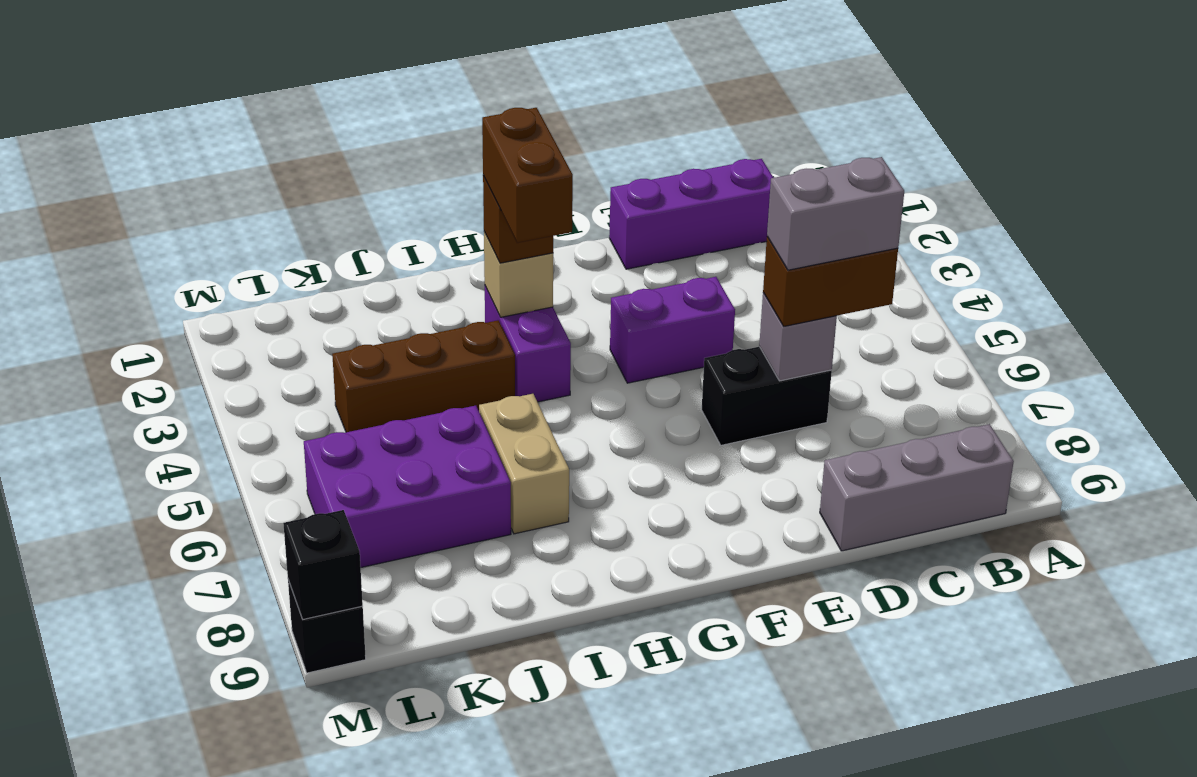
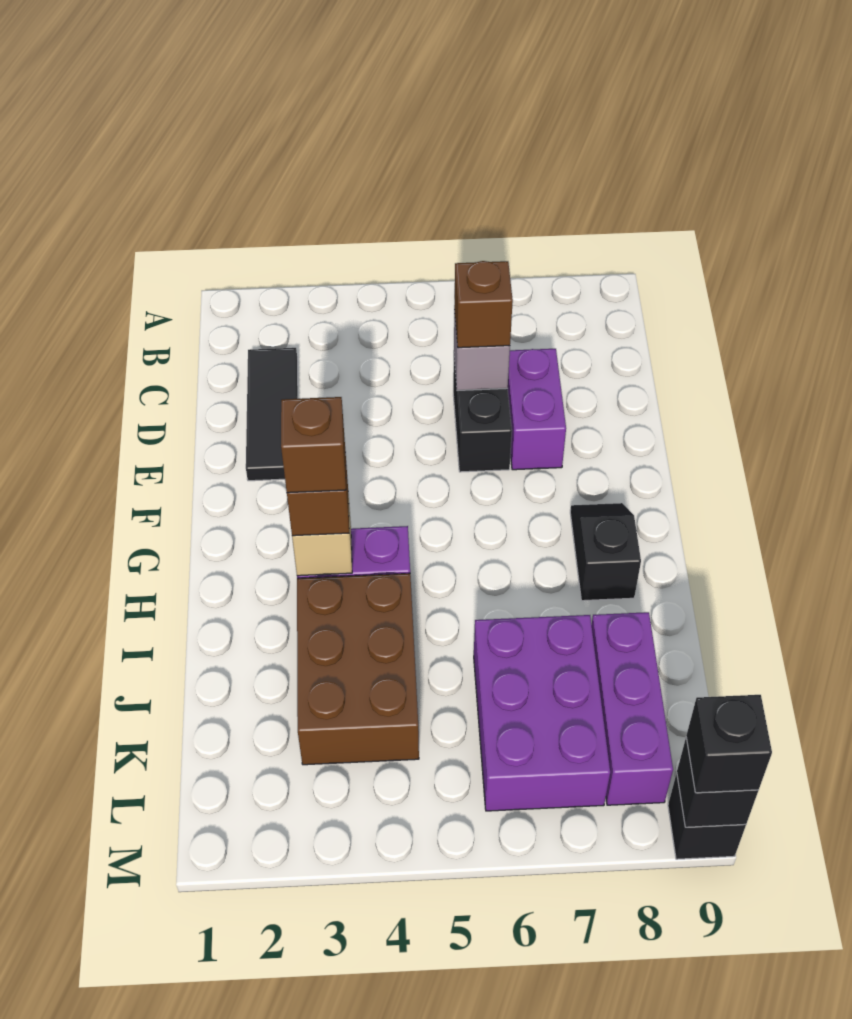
grey brick B9:D9 level 1 -> none
purple brick C1:E1 level 1 -> purple brick J8:L8 level 1
none -> black tile C2:E2 level 1
brown brick C6:D6 level 3 -> brown brick D6 level 3
grey brick C6:D6 level 4 -> none
purple brick E4:F4 level 1 -> purple brick D7:E7 level 1
none -> black slope G8:H8 level 1 top H
brown brick H3:H4 level 4 -> brown brick H3 level 4
brown brick I4:K4 level 1 -> brown brick I3:K4 level 1
tan brick I6:I7 level 1 -> none
none -> black brick M9 level 3

